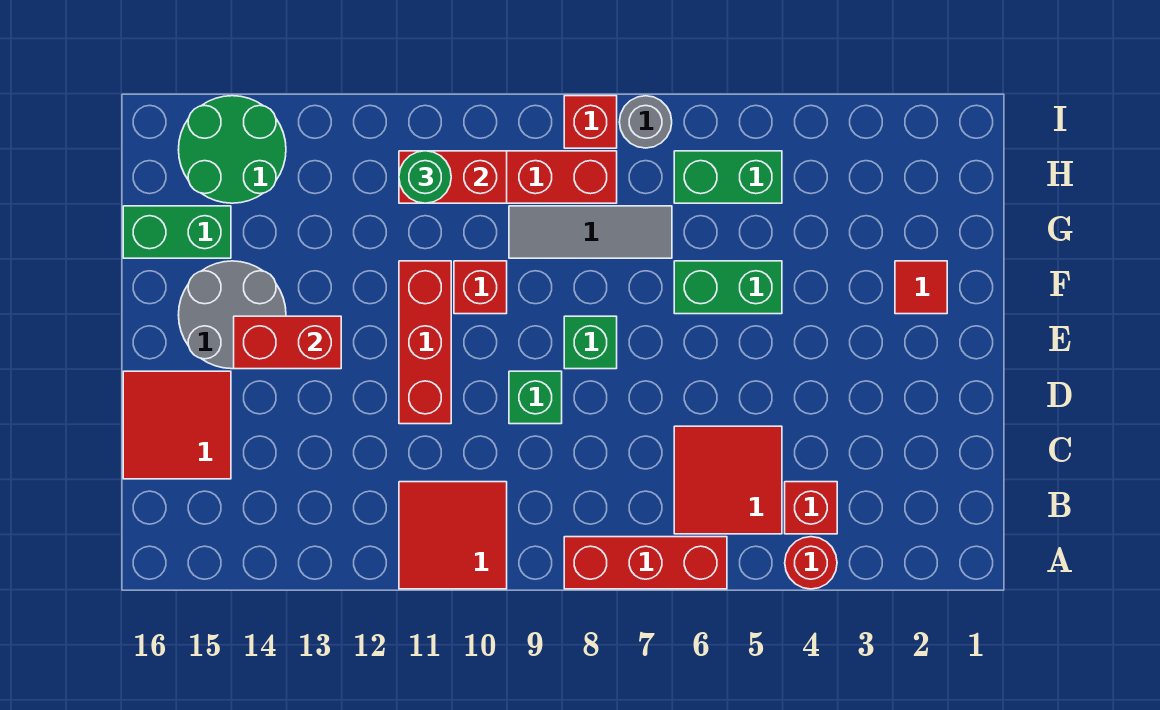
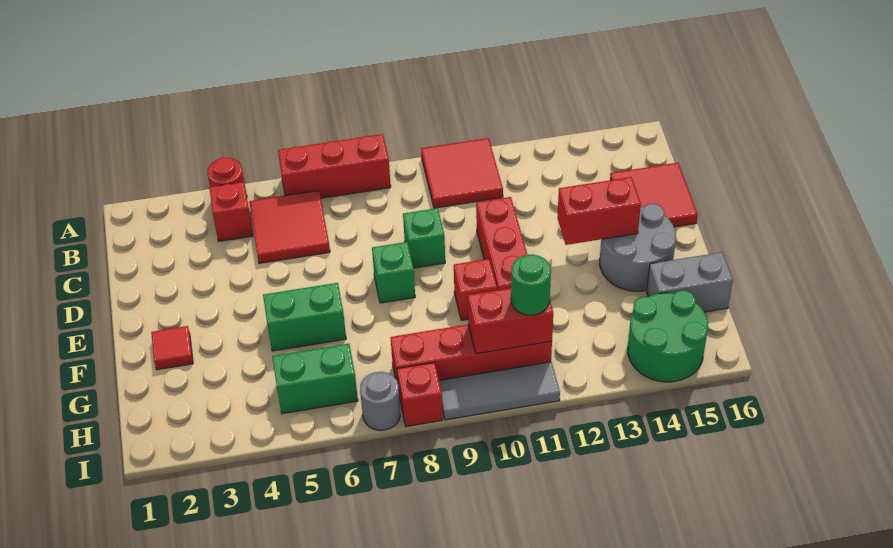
grey tile G7:G9 level 1 -> grey tile I9:I11 level 1
green brick G15:G16 level 1 -> grey brick G15:G16 level 1

